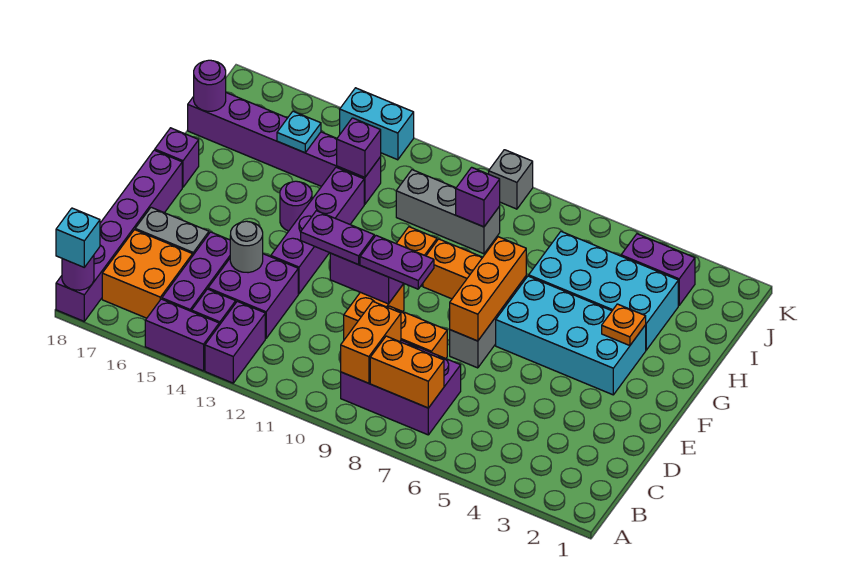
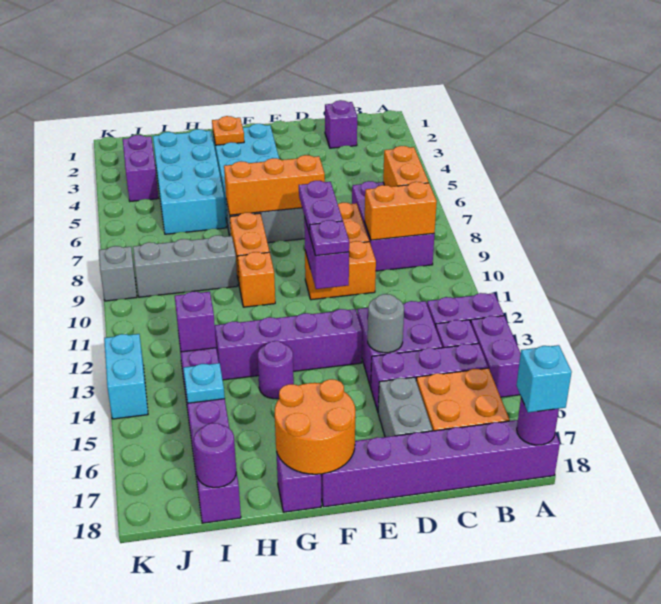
purple plate E11:E12 level 3 -> purple plate E11 level 3
none -> orange round brick F17:G18 level 2
grey brick I9:I11 level 1 -> grey brick H9:J9 level 1
purple brick I9 level 2 -> purple brick C2 level 1

